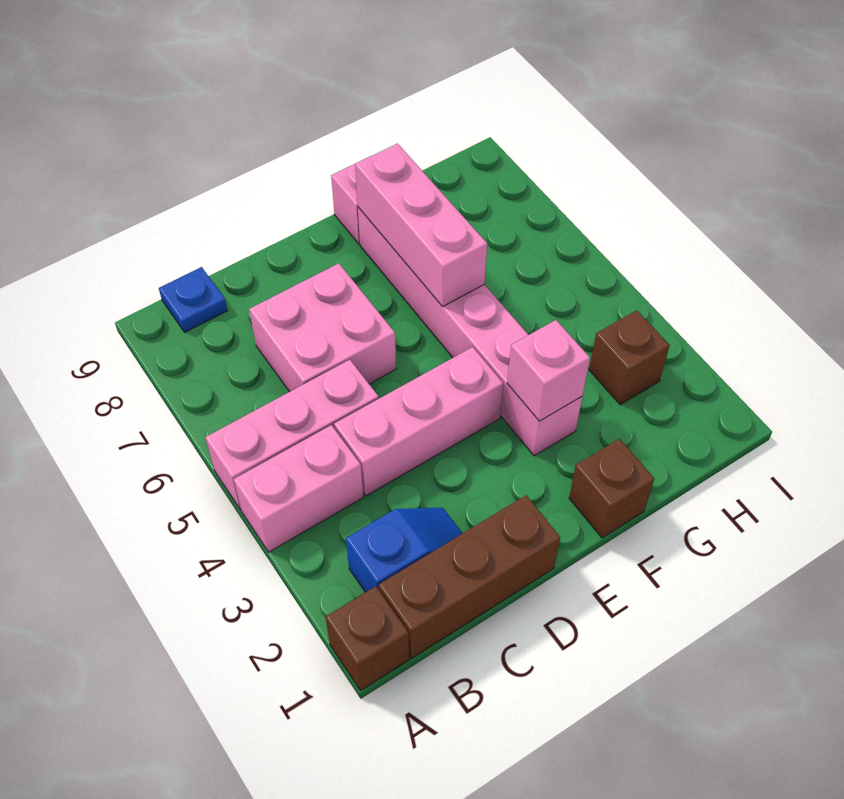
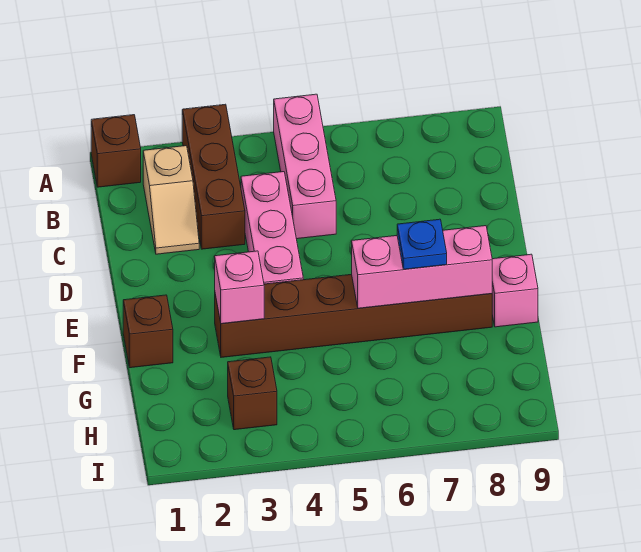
pink brick A4:B4 level 1 -> none
brown brick B1:D1 level 1 -> brown brick A3:C3 level 1
blue slope B2:C2 level 1 top B -> tan slope B2:C2 level 1 top B
blue plate B9 level 1 -> blue plate F7 level 3
pink brick C6:D7 level 1 -> none
pink brick F3:F8 level 1 -> brown brick F3:F8 level 1

